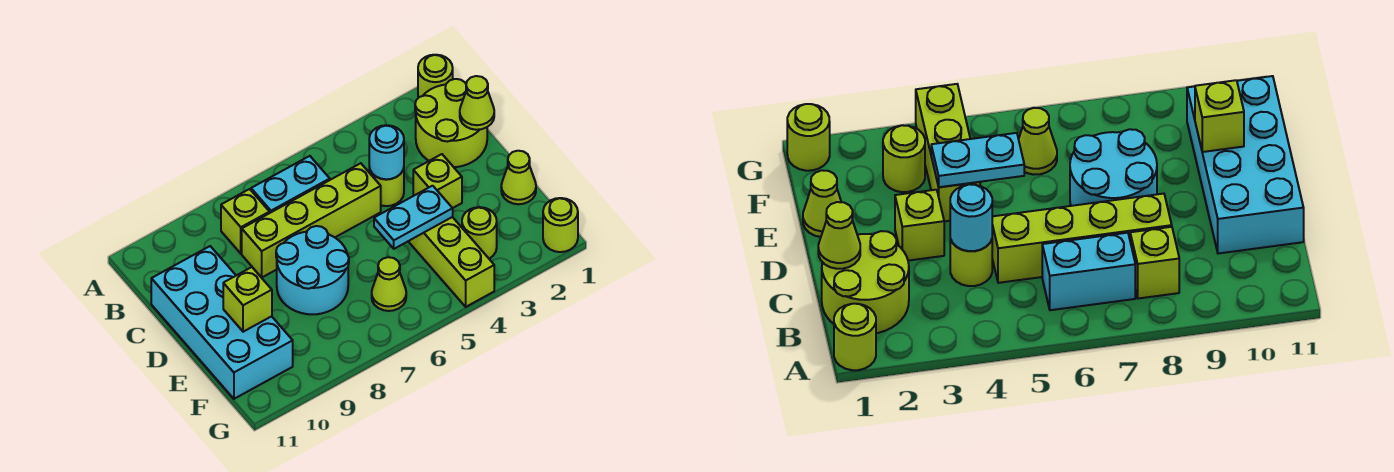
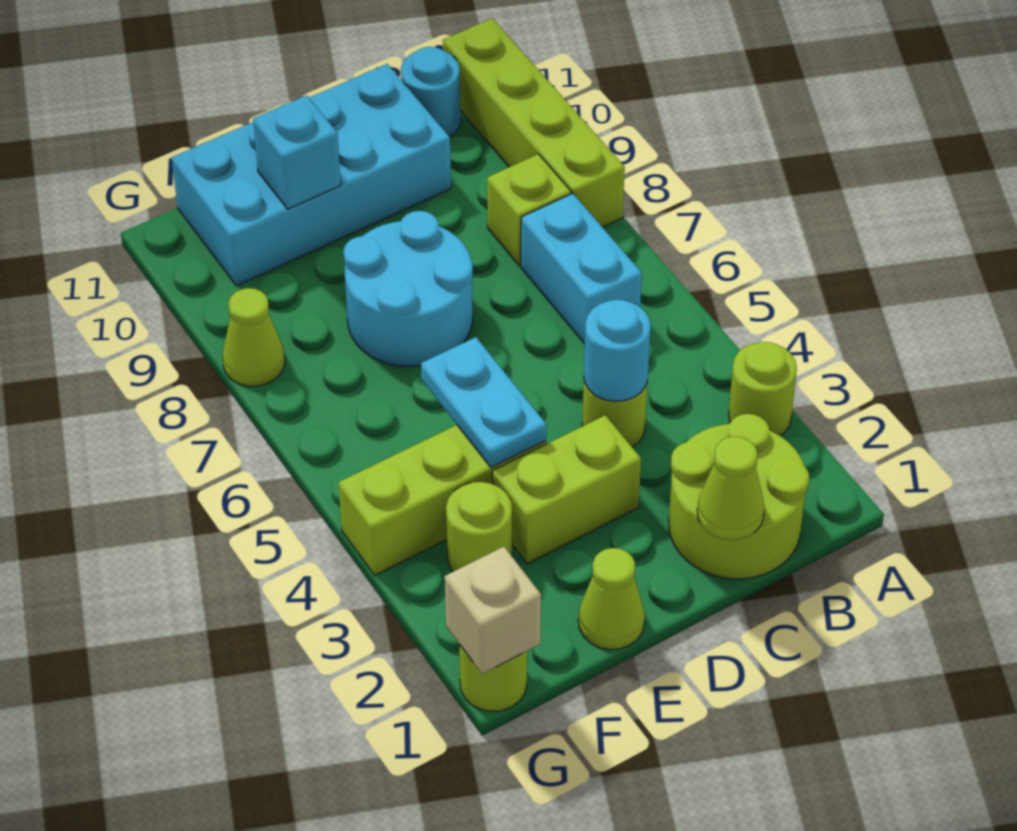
lime round brick A1 level 1 -> lime round brick A3 level 1
none -> cyan round brick B11 level 1
lime brick C5:C8 level 1 -> lime brick A8:A11 level 1
lime brick D3 level 1 -> lime brick D3:E3 level 1
lime brick E10 level 2 -> cyan brick E10 level 2
lime cone F6 level 1 -> lime cone G8 level 1
none -> tan brick G1 level 2

